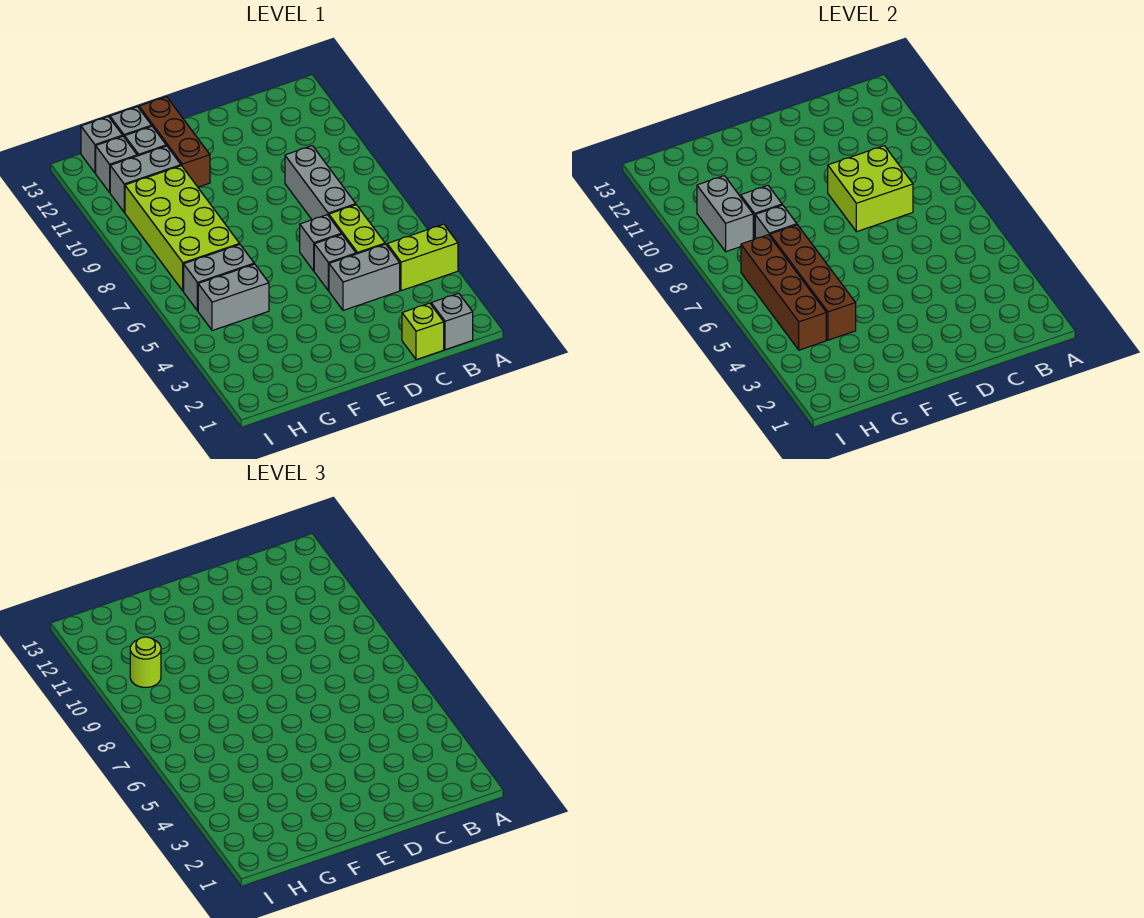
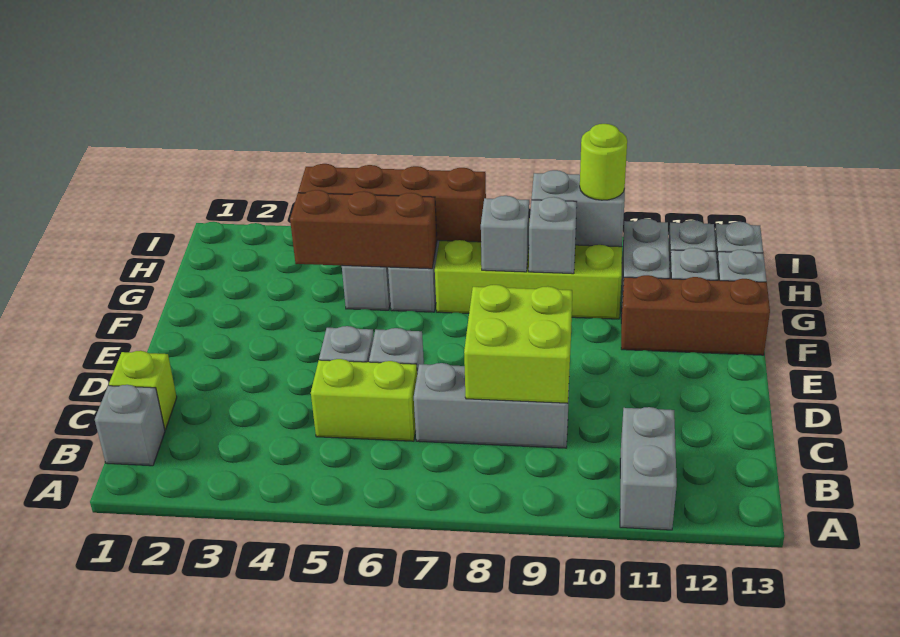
lime brick A4:B4 level 1 -> none
grey brick C4:D4 level 1 -> grey brick A11:B11 level 1
brown brick G4:G7 level 2 -> brown brick G4:G6 level 2

